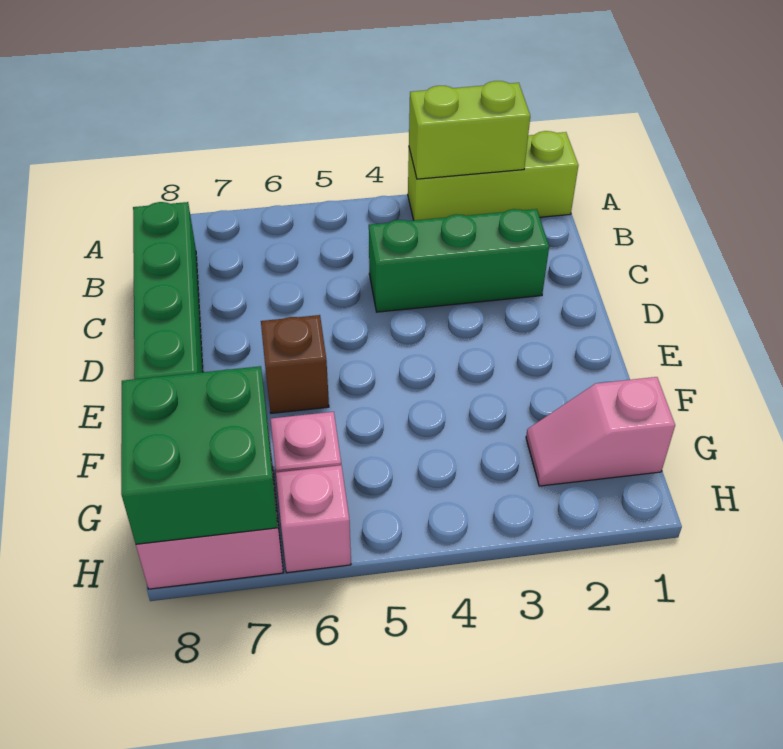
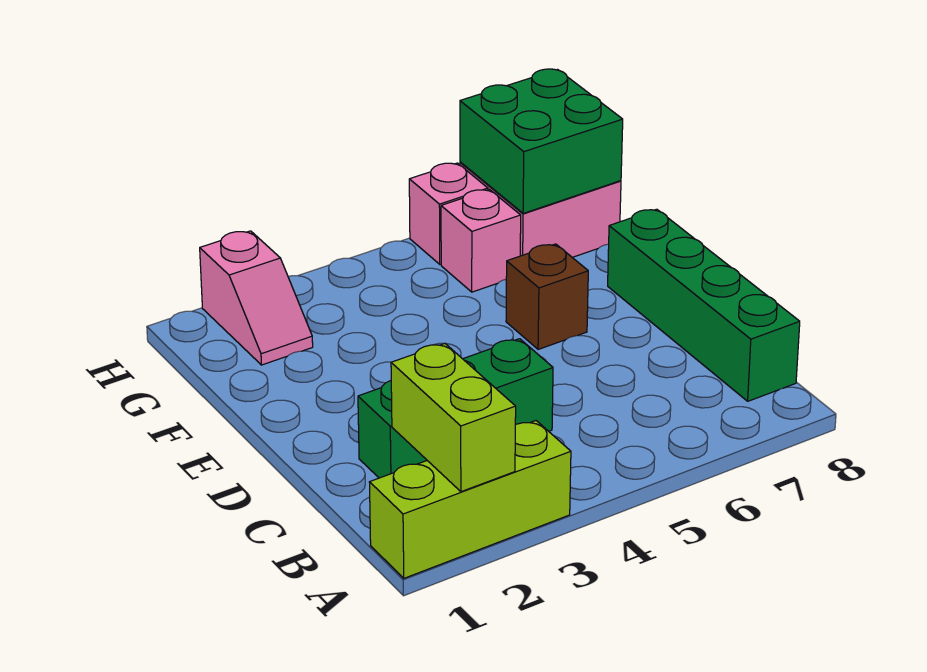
lime brick A2:A3 level 2 -> lime brick A2:B2 level 2
pink slope G1:G2 level 1 top 1 -> pink slope G2:H2 level 1 top H

